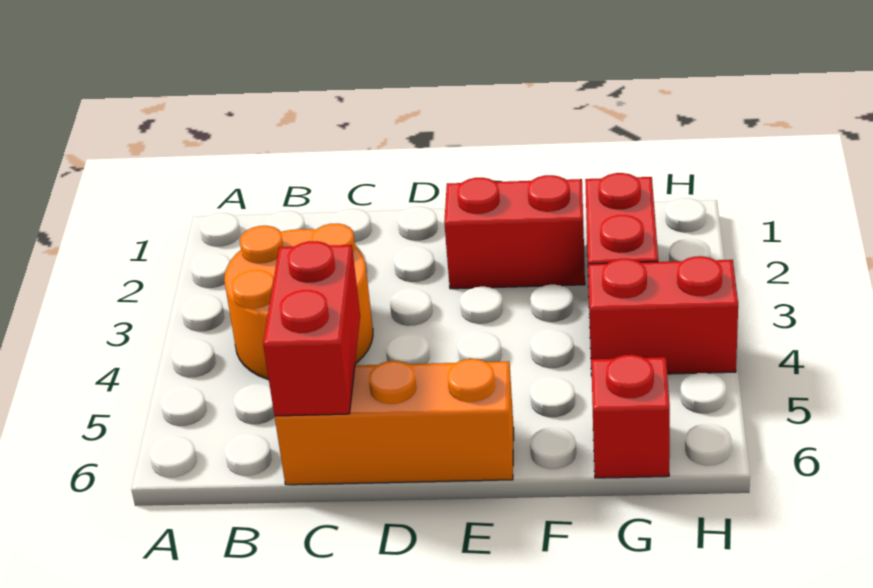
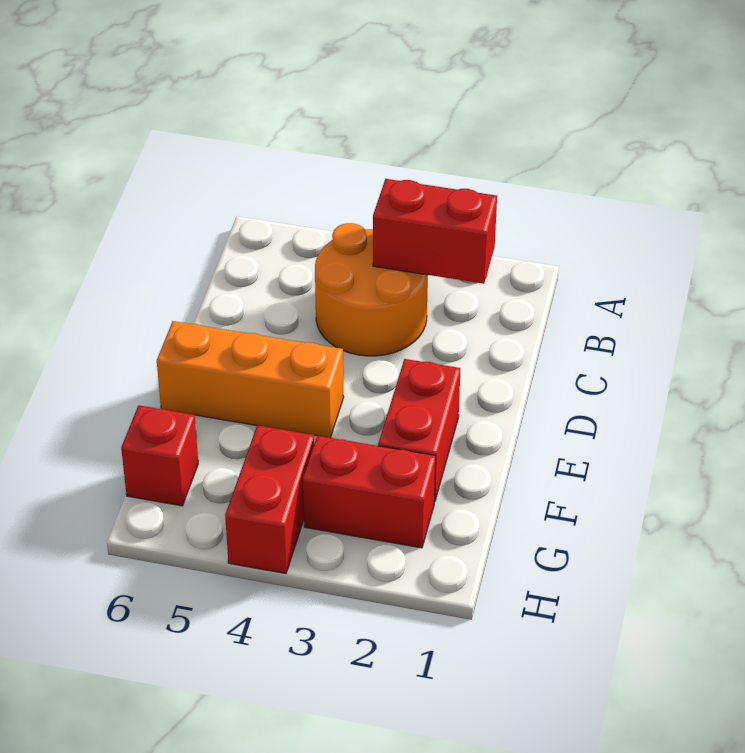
red brick C5:C6 level 2 -> red brick B2:B3 level 2
orange brick C6:E6 level 1 -> orange brick E4:E6 level 1

